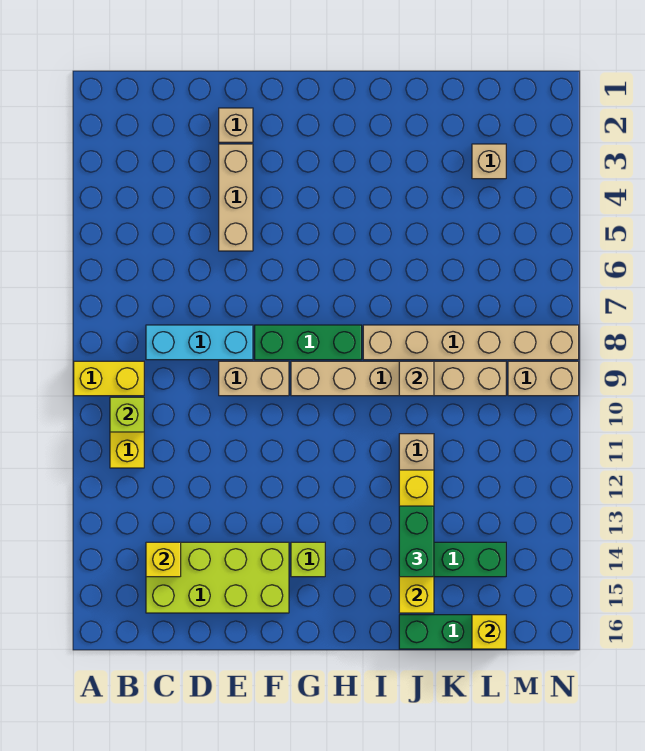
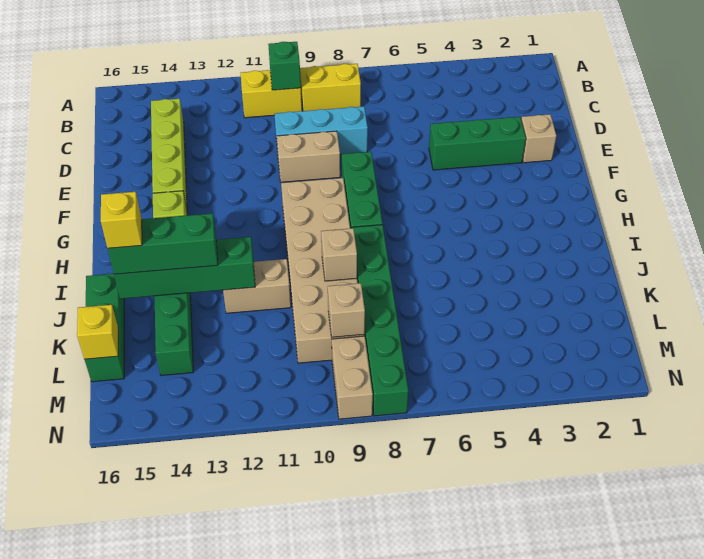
yellow brick A9:B9 level 1 -> yellow brick B8:B9 level 1
lime brick B10 level 2 -> green brick B10 level 2
cyan brick C8:E8 level 1 -> cyan brick D8:D10 level 1
lime brick C14:F15 level 1 -> lime brick C14:F14 level 1
yellow brick C14 level 2 -> yellow brick J15 level 4
tan brick E3:E5 level 1 -> green brick E3:E5 level 1
tan brick E9:F9 level 1 -> tan brick E9:E10 level 1
tan brick G9:L9 level 1 -> tan brick G9:L10 level 1
tan brick I8:N8 level 1 -> green brick I8:N8 level 1
yellow brick J12:J15 level 2 -> green brick J12:J15 level 2
green brick J13:J14 level 3 -> green brick J13:J15 level 3
tan brick L3 level 1 -> tan brick L9 level 2

